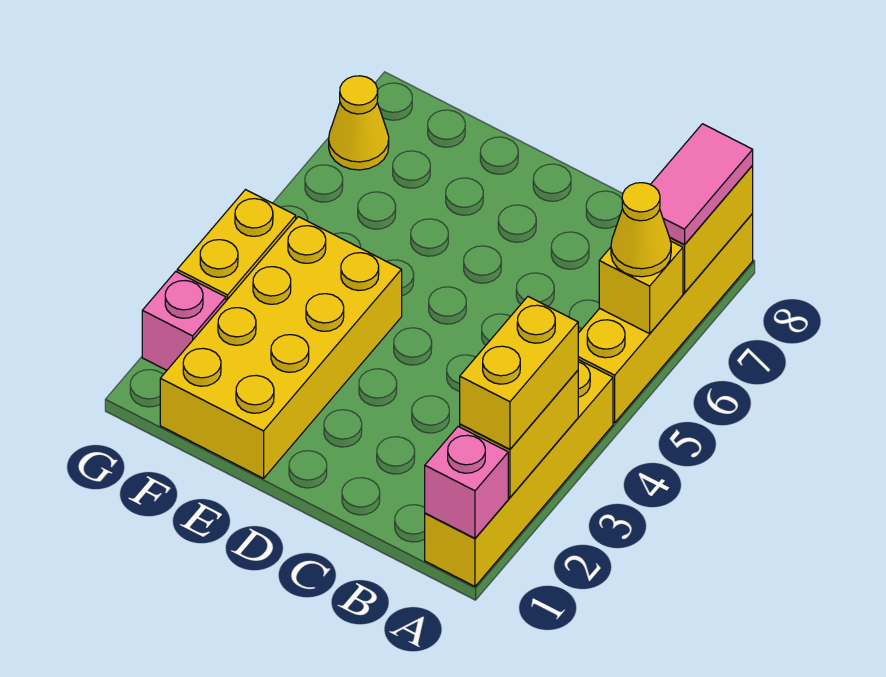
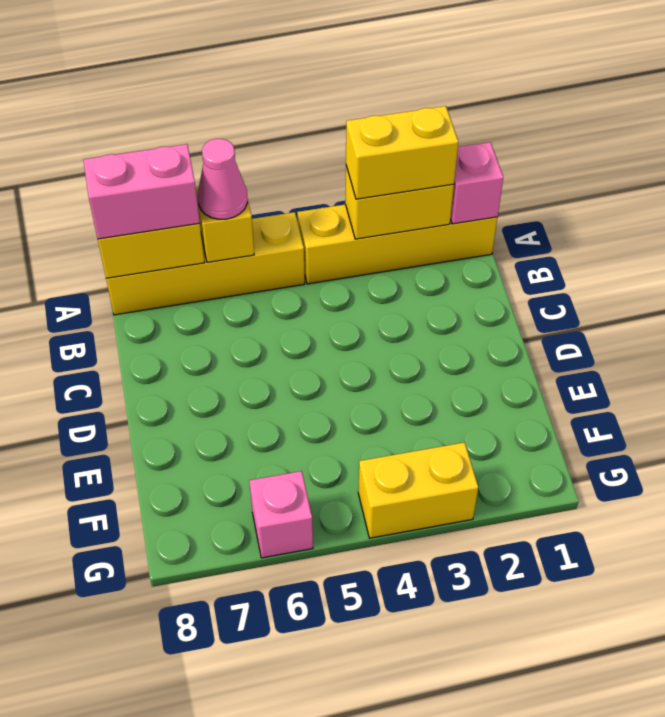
yellow cone A6 level 3 -> pink cone A6 level 3
pink tile A7:A8 level 3 -> pink brick A7:A8 level 3
yellow brick E1:F4 level 1 -> none
pink brick G2 level 1 -> pink brick G6 level 1
yellow cone G7 level 1 -> none

